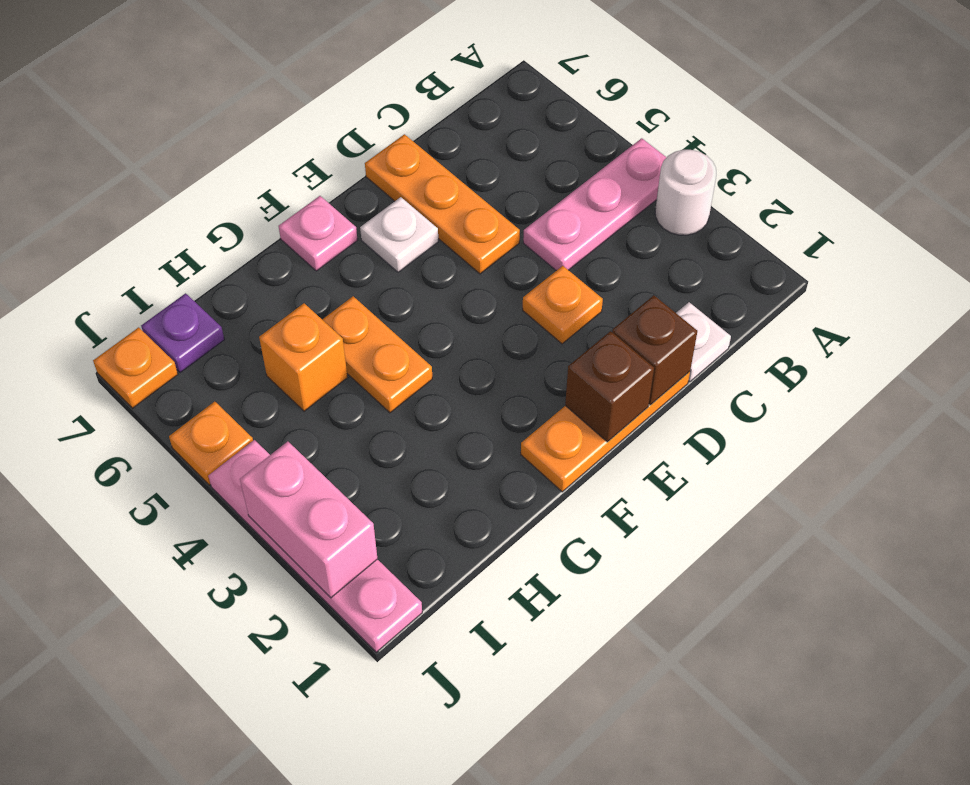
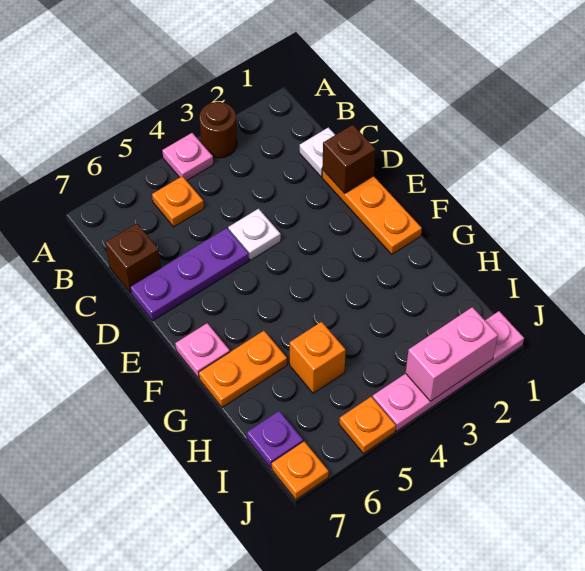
white round brick A3 level 1 -> brown round brick A3 level 1
pink plate A4:C4 level 1 -> pink plate A4 level 1
orange plate D3 level 1 -> orange plate B5 level 1
orange plate D5:D7 level 1 -> purple plate D5:D7 level 1
brown brick E1 level 2 -> brown brick C7 level 1
white plate E6 level 1 -> white plate D4 level 1
orange plate G4:G5 level 1 -> orange plate G6:G7 level 1

